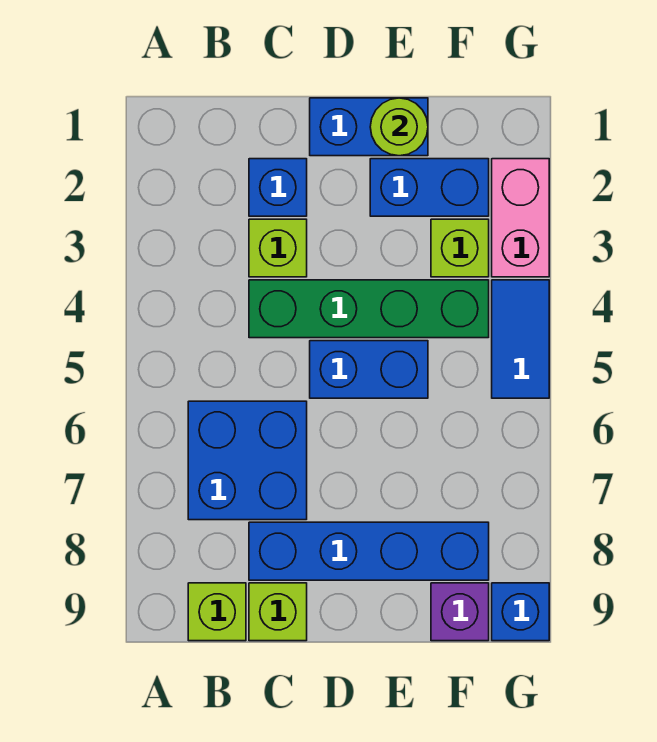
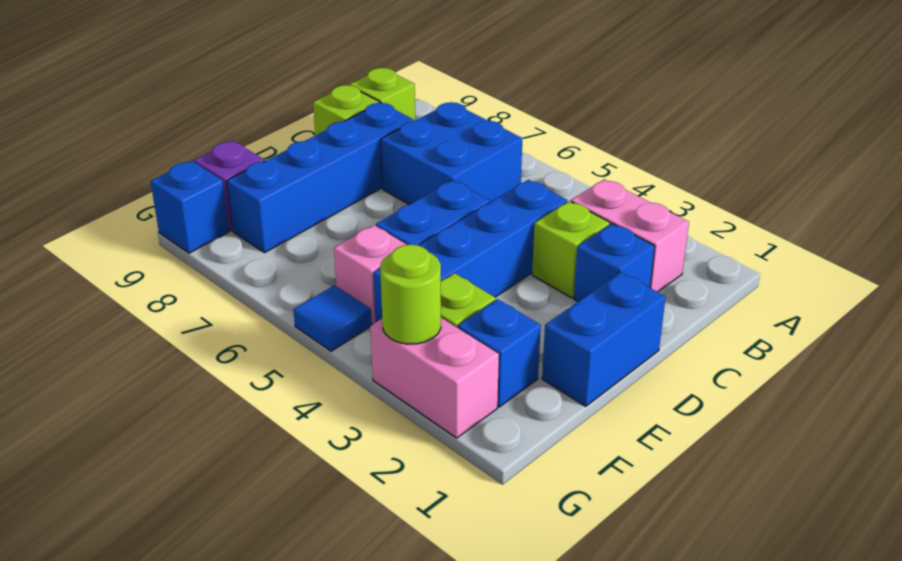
none -> pink brick B2:B3 level 1
green brick C4:F4 level 1 -> blue brick C4:F4 level 1
lime round brick E1 level 2 -> lime round brick G3 level 2
blue brick E2:F2 level 1 -> blue brick F2 level 1
none -> pink brick F5 level 1
blue tile G4:G5 level 1 -> blue tile G5 level 1

